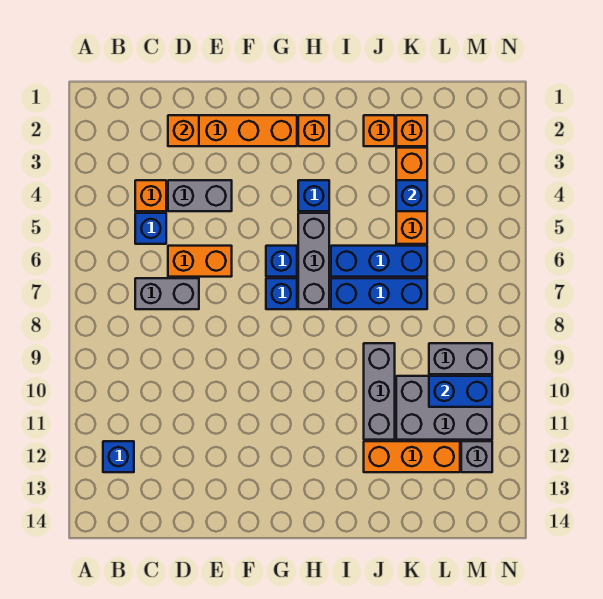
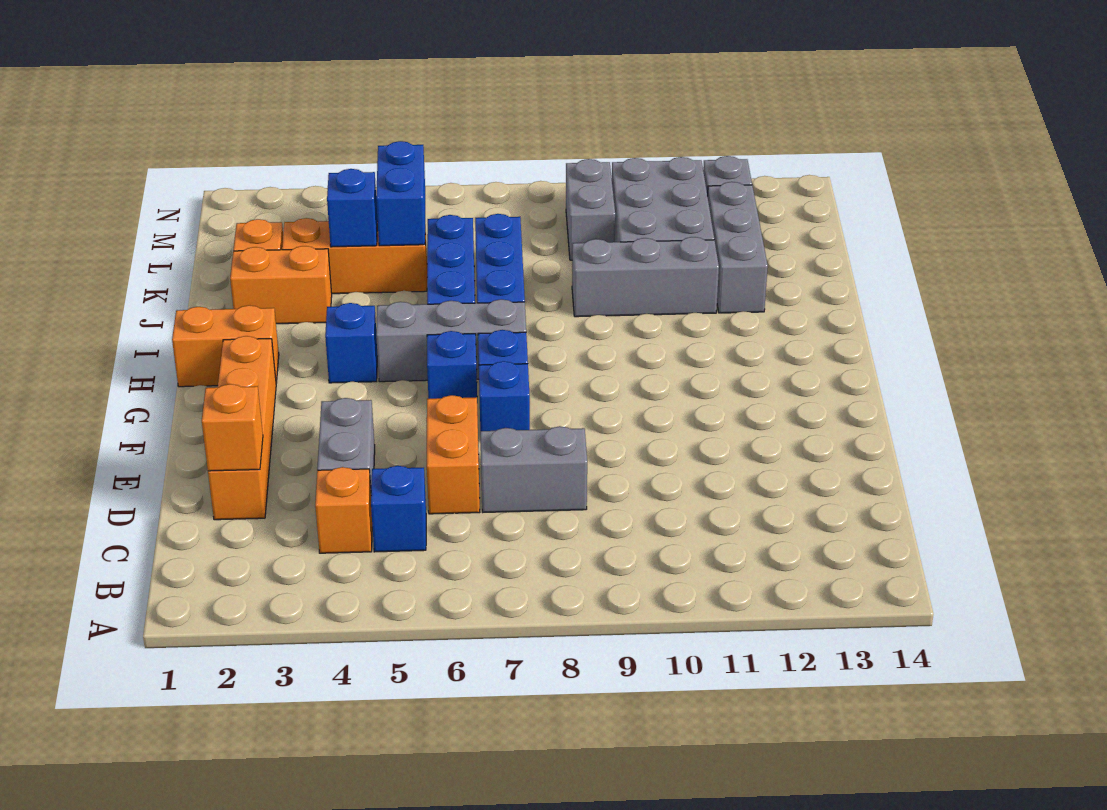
blue brick B12 level 1 -> blue brick F7 level 1
grey brick C7:D7 level 1 -> grey brick D7:D8 level 1
orange brick H2 level 1 -> orange brick H1:H2 level 1
orange brick J2 level 1 -> orange brick J2:J3 level 1
orange brick J12:L12 level 1 -> grey brick J12:L12 level 1
blue brick L10:M10 level 2 -> blue brick K5:L5 level 2

